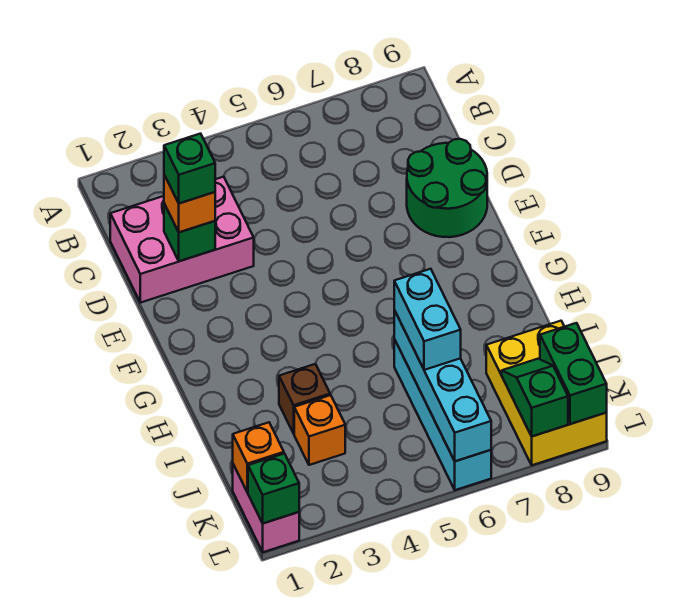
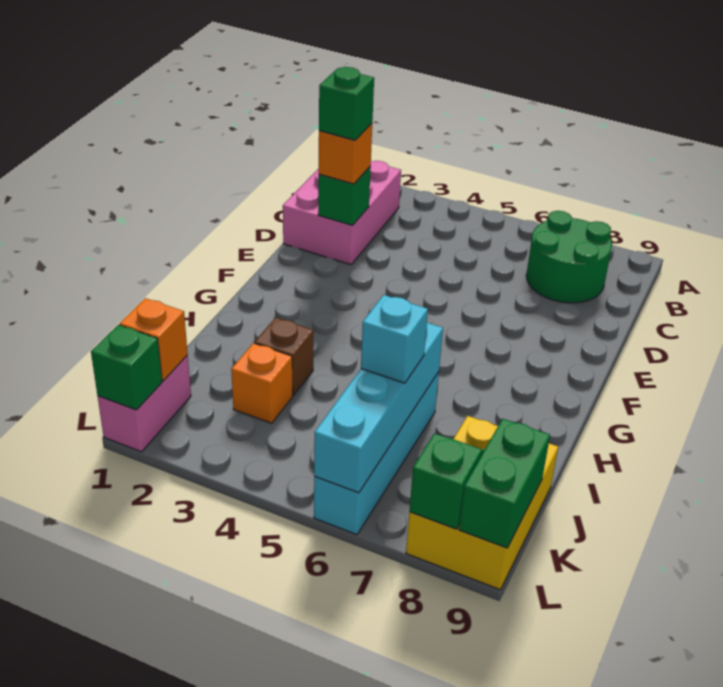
pink brick C1:D3 level 1 -> pink brick B1:D2 level 1
green round brick D8:E9 level 1 -> green round brick B7:C8 level 1
cyan brick I6:J6 level 3 -> cyan brick J6 level 3

